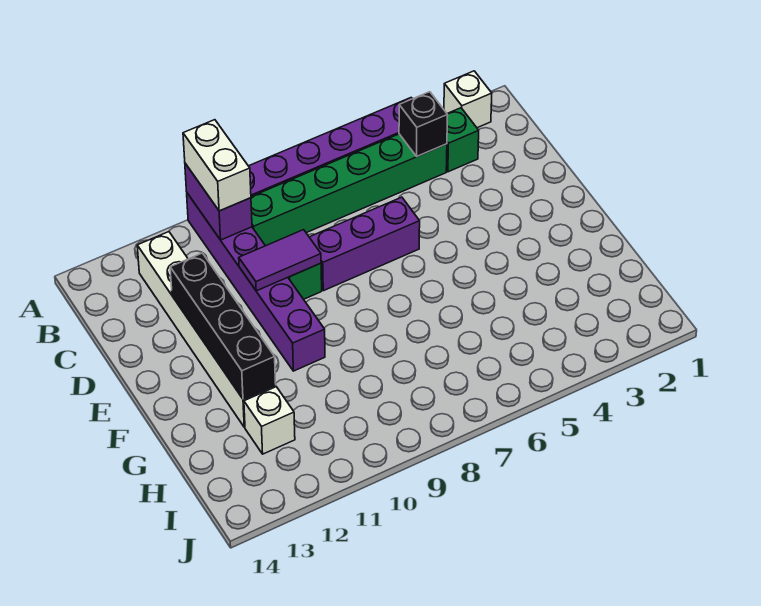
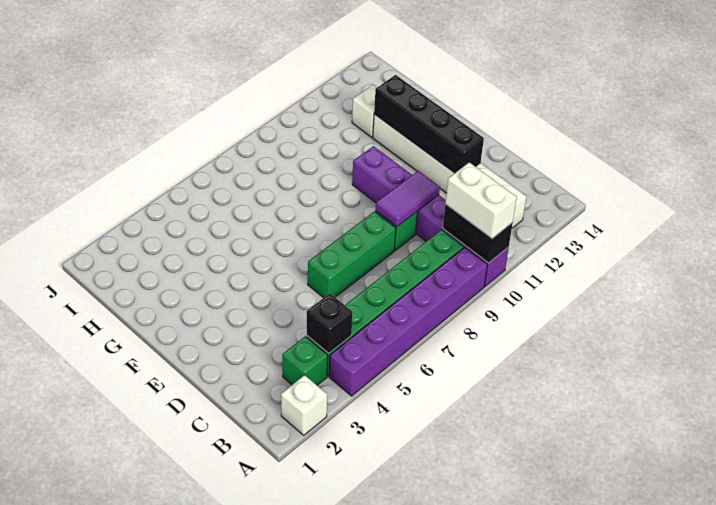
purple brick A10:B10 level 2 -> black brick A10:B10 level 2
purple brick D6:D8 level 1 -> green brick D6:D8 level 1

